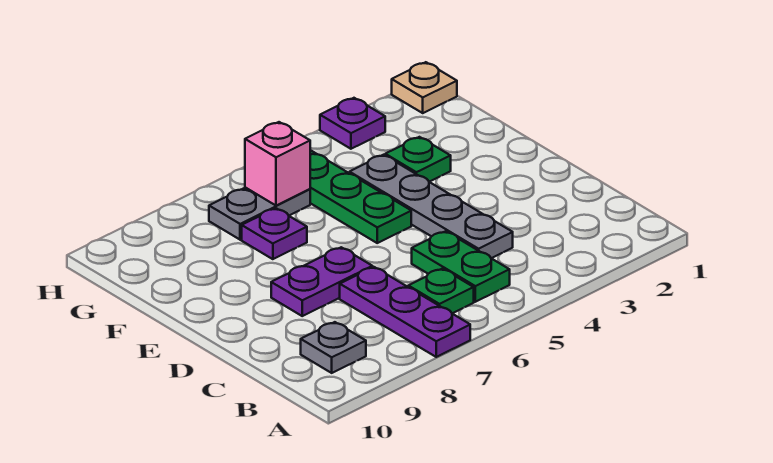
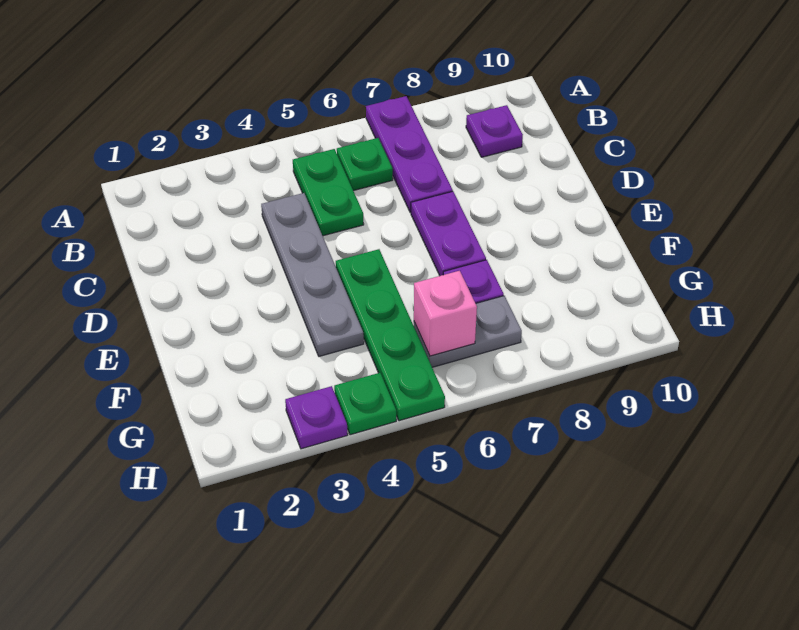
grey plate B9 level 1 -> purple plate B9 level 1
purple plate D7:D8 level 1 -> purple plate D7:E7 level 1
green plate F3 level 1 -> green plate H4 level 1
tan plate H1 level 1 -> none

